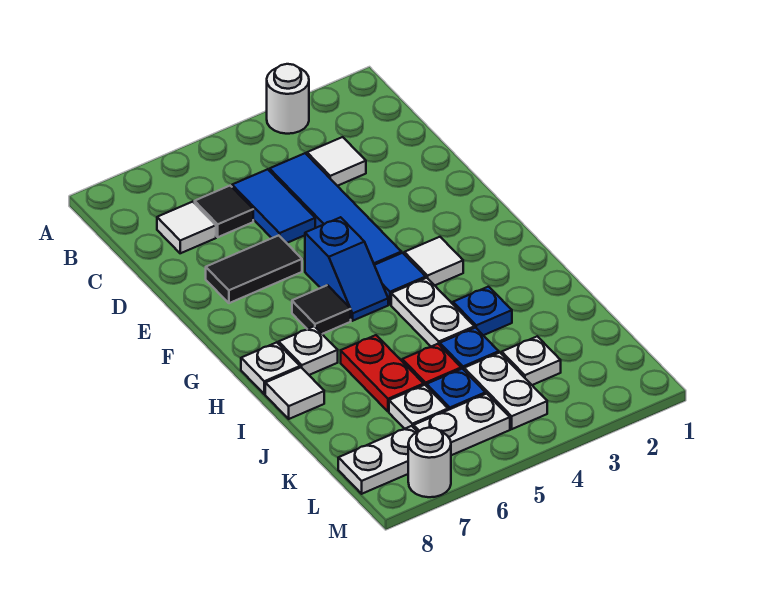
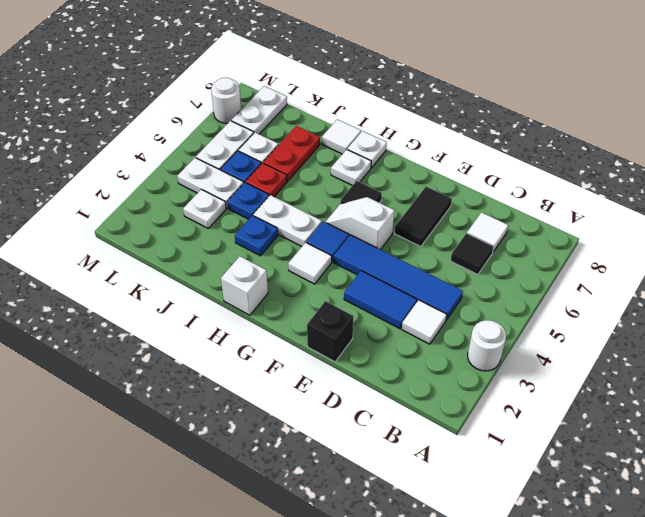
blue tile C5:D5 level 1 -> blue tile D3:E3 level 1
none -> black brick E1 level 1
blue slope F5:G5 level 1 top F -> white slope F5:G5 level 1 top F
none -> white brick H1 level 1
red plate I6:J6 level 1 -> red plate J6:J7 level 1

